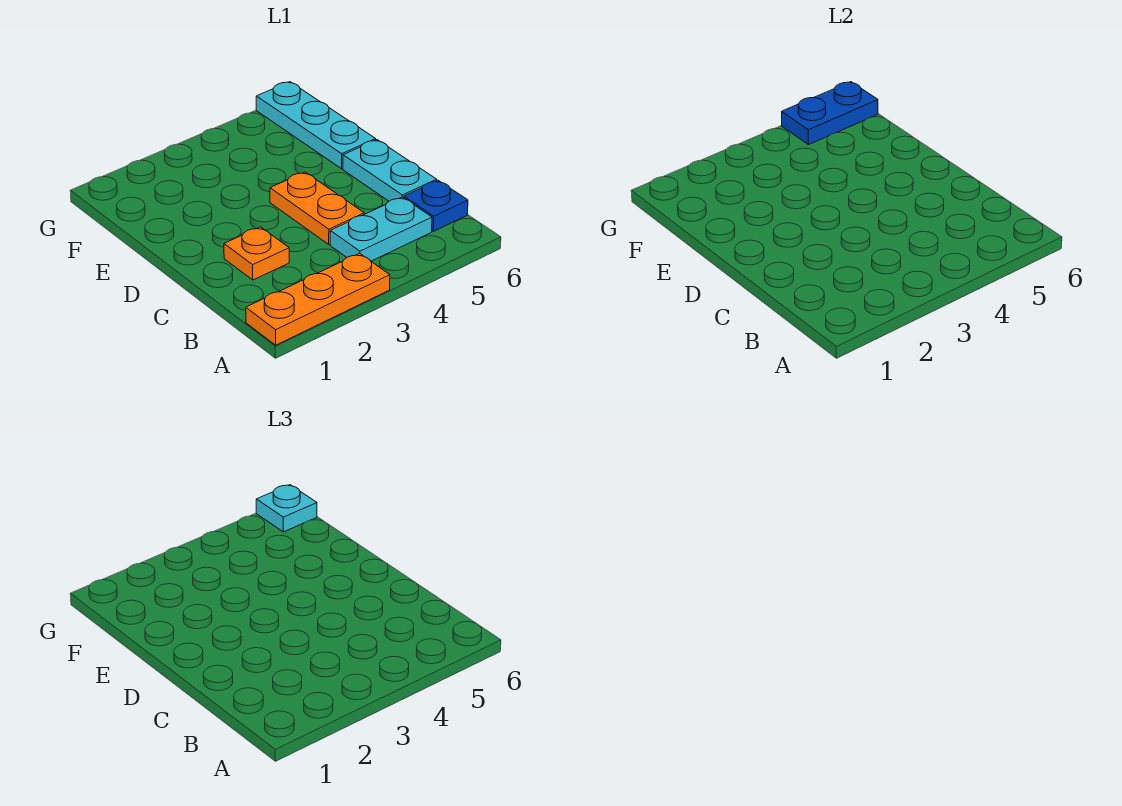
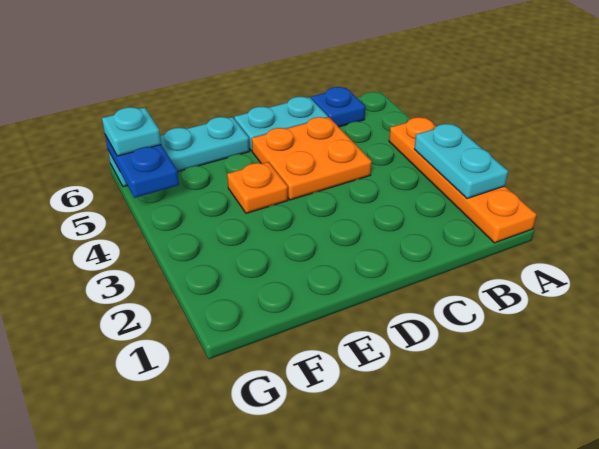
orange plate A1:A3 level 1 -> orange plate A1:A4 level 1
cyan plate B4:B5 level 1 -> cyan plate A2:A3 level 2
orange plate C2 level 1 -> orange plate E4 level 1
orange plate C4:D4 level 1 -> orange plate C4:D5 level 1

